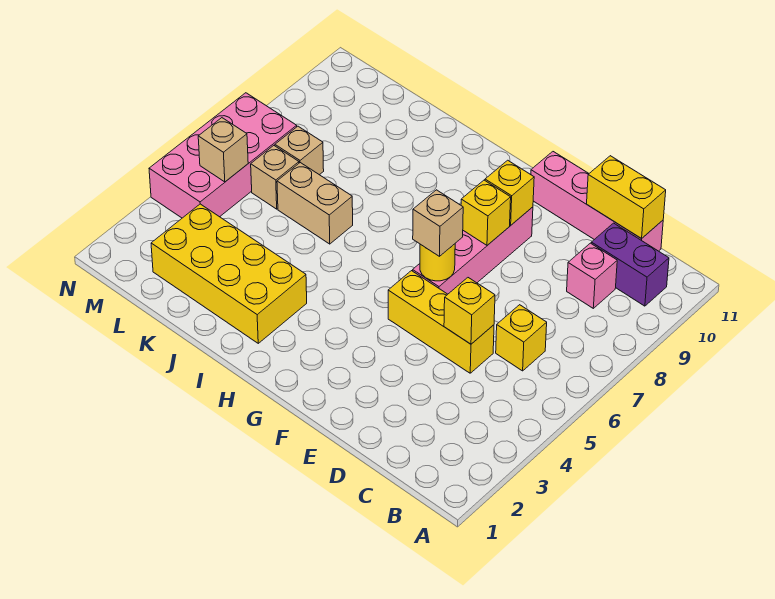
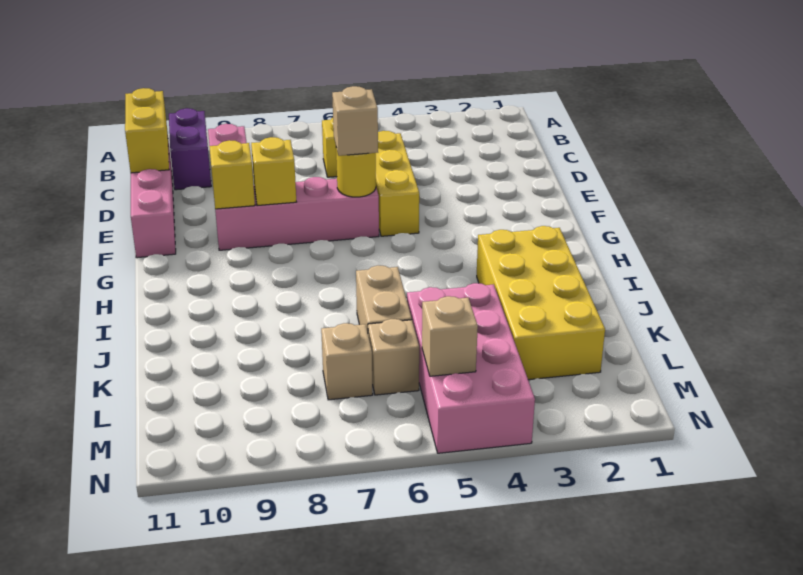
yellow brick D5 level 2 -> none
pink brick M4:N7 level 1 -> pink brick K4:N5 level 1

